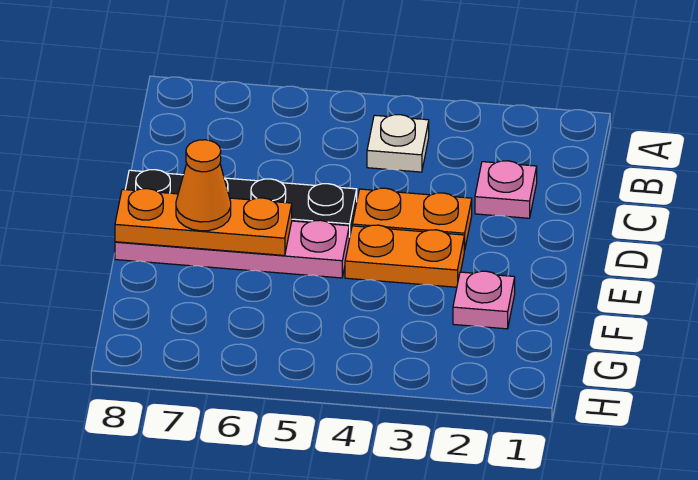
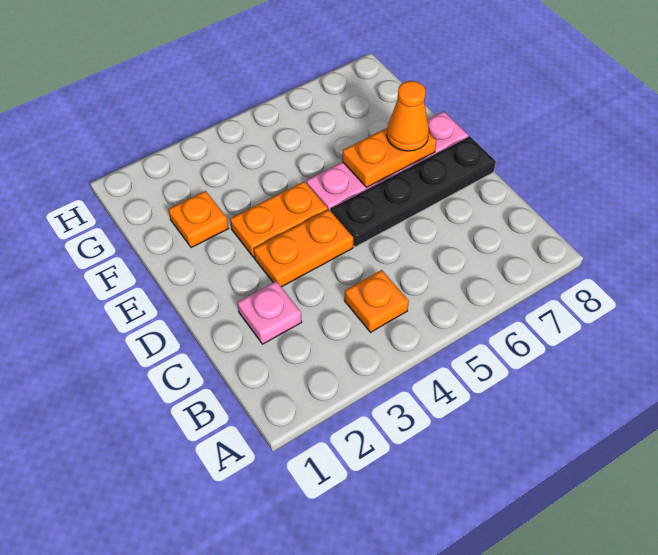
white plate B4 level 1 -> orange plate B4 level 1
orange plate E6:E8 level 2 -> orange plate E6:E7 level 2
pink plate F2 level 1 -> orange plate F2 level 1

